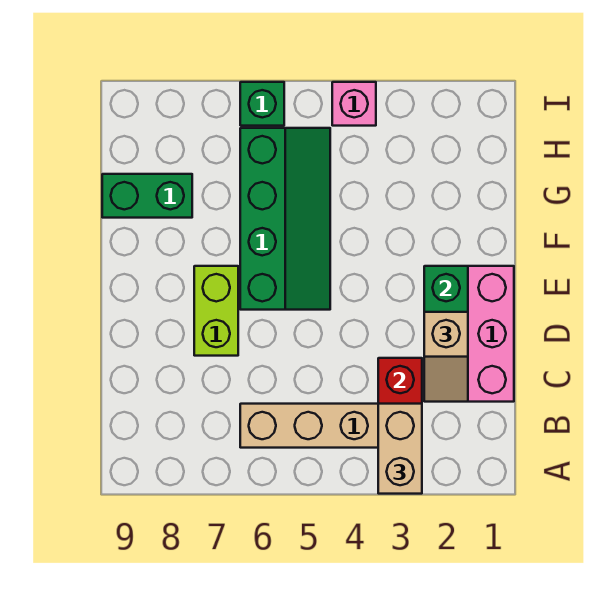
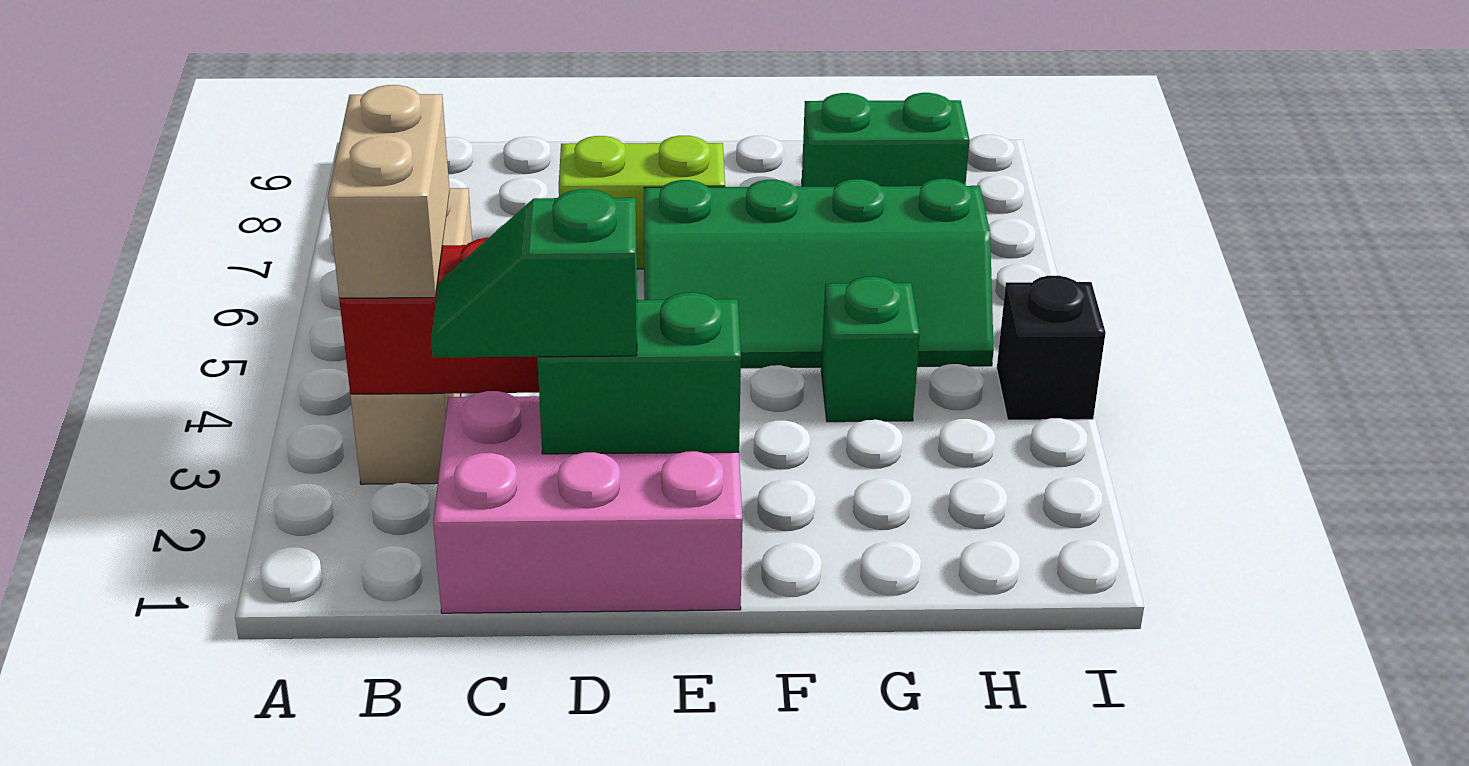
tan brick A3:B3 level 3 -> tan brick B3:B4 level 3
tan slope C2:D2 level 3 top D -> green slope C2:D2 level 3 top D
green brick G8:G9 level 1 -> green brick G8:H8 level 1
pink brick I4 level 1 -> black brick I4 level 1
green brick I6 level 1 -> green brick G4 level 1

